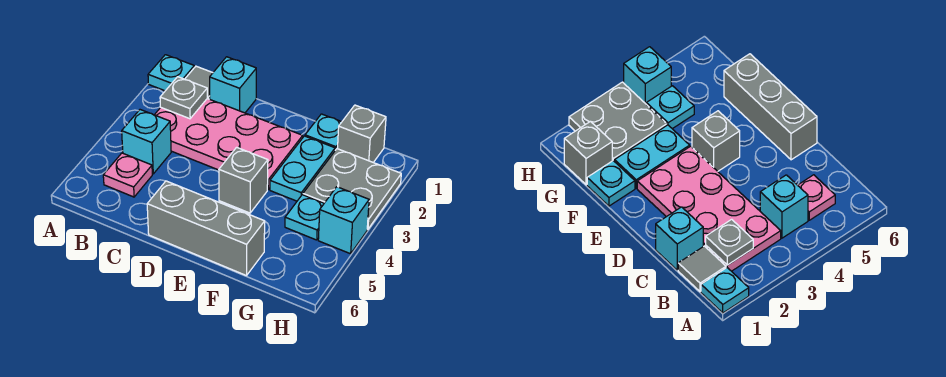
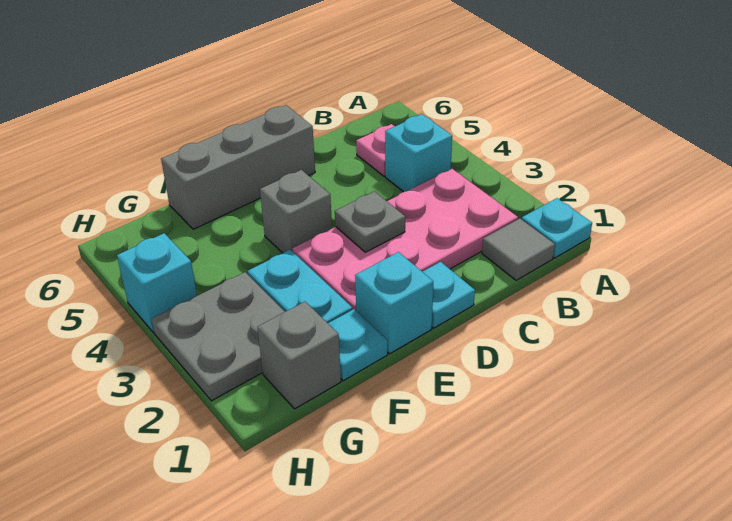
grey plate B2 level 2 -> grey plate D3 level 2
cyan brick C1 level 1 -> cyan brick E1 level 1
cyan plate G4 level 1 -> cyan plate D1 level 1

